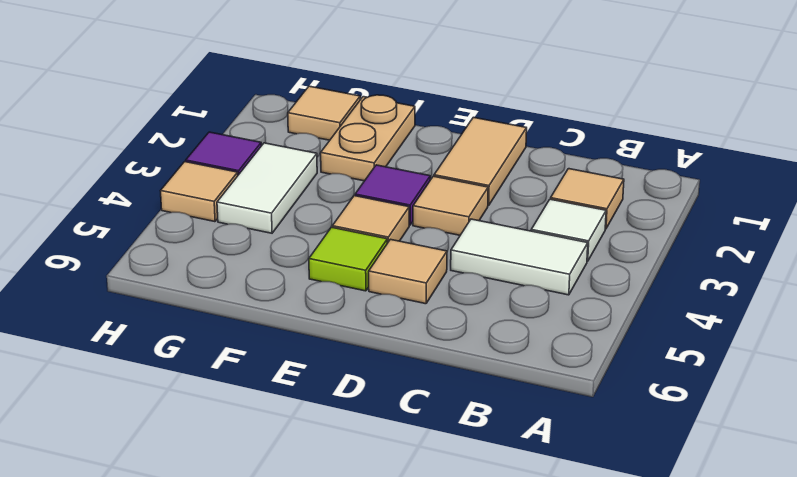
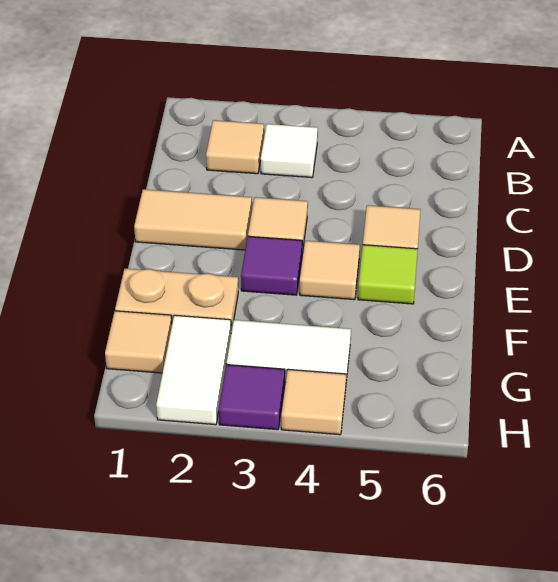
white tile B4:C4 level 1 -> white tile G2:H2 level 1

